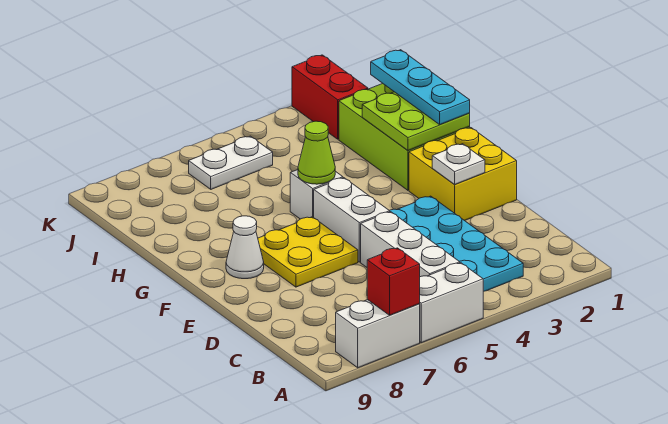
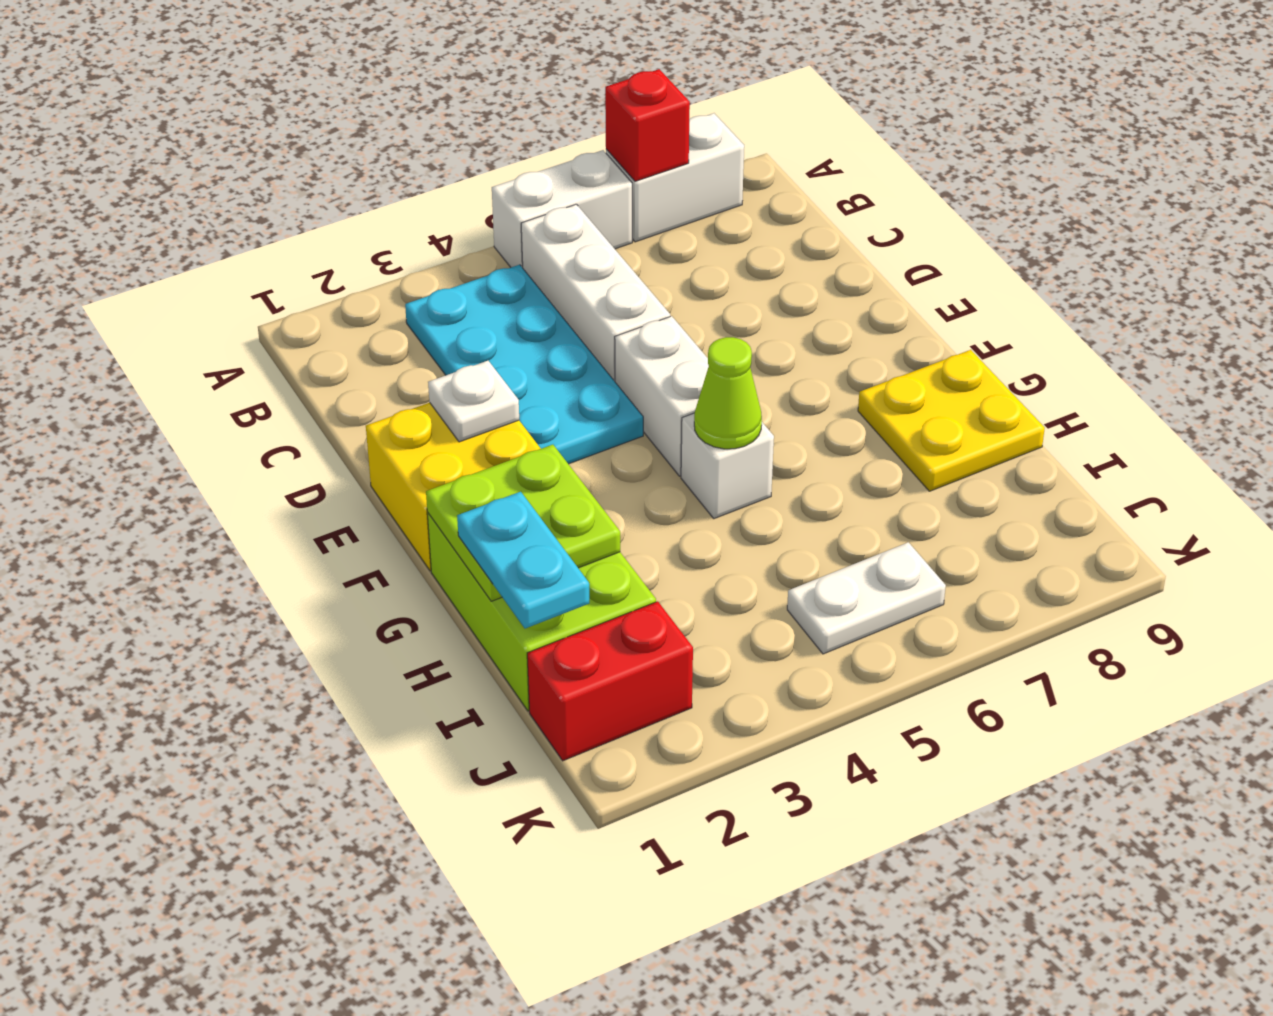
yellow plate E6:F7 level 1 -> yellow plate G8:H9 level 1
white cone F8 level 1 -> none
cyan plate G1:I1 level 3 -> cyan plate H1:I1 level 3
red brick J2:K2 level 1 -> red brick J1:J2 level 1

